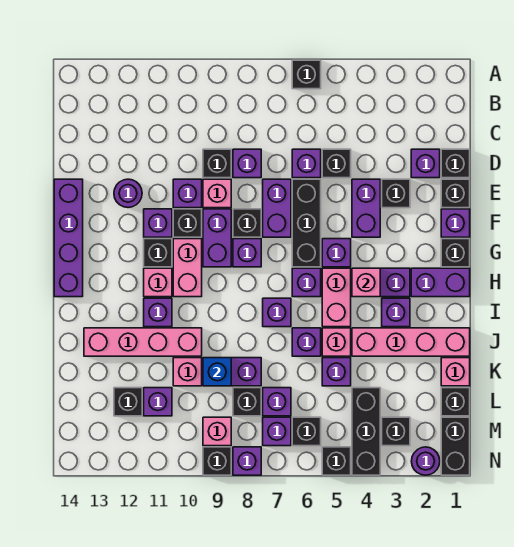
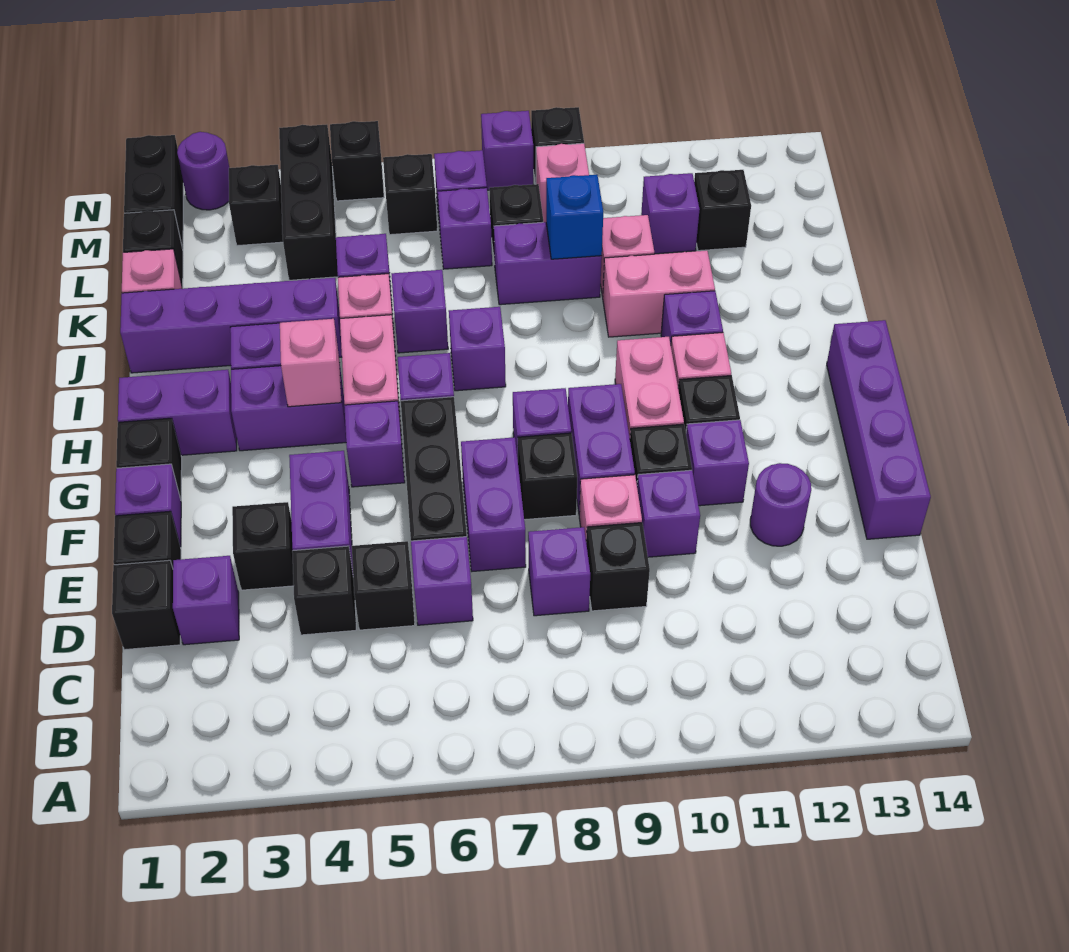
black brick A6 level 1 -> black brick D4 level 1
pink brick J1:J4 level 1 -> purple brick J1:J4 level 1
pink brick J10:J13 level 1 -> pink brick J10:J11 level 1

